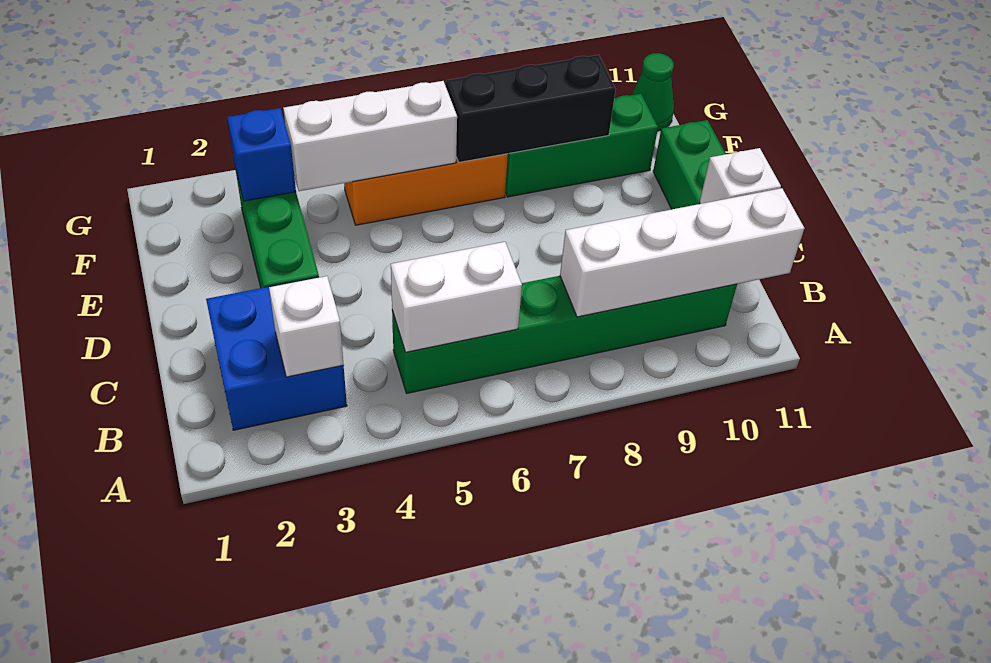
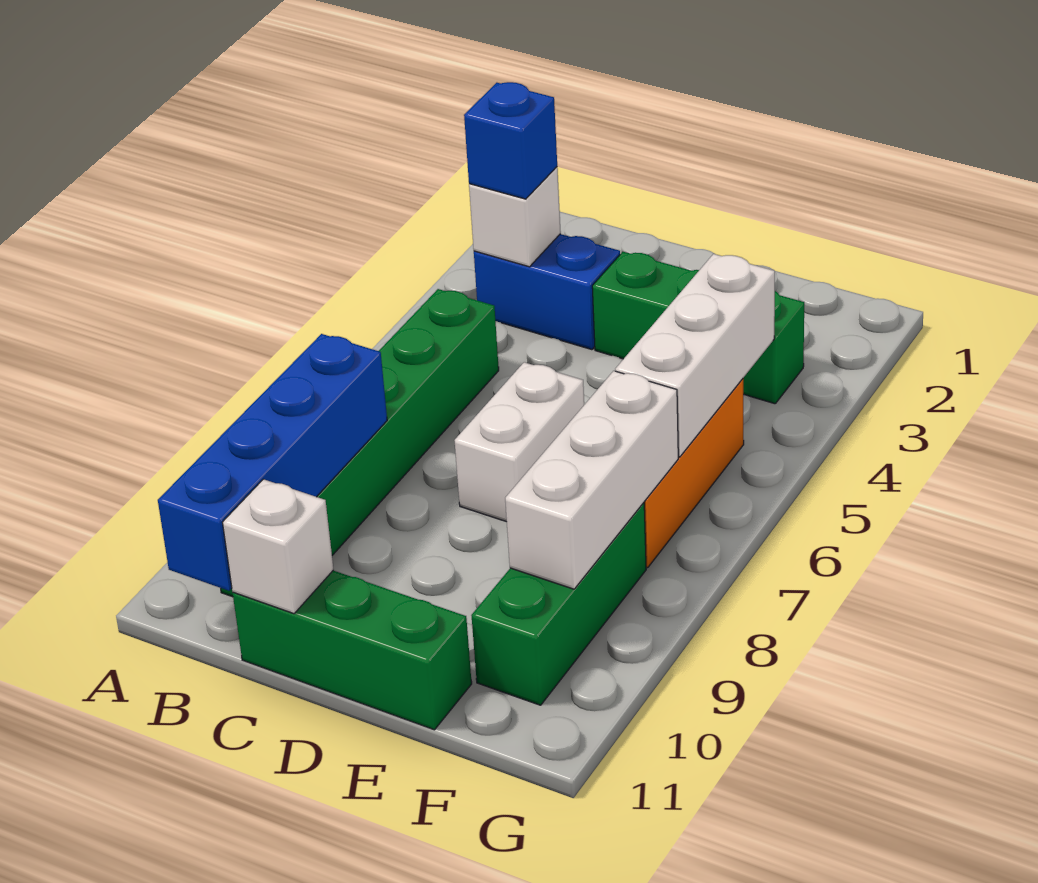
blue brick B2:C3 level 1 -> blue brick B3:C3 level 1
white brick B5:B6 level 2 -> white brick D6:D7 level 1
white brick B8:B11 level 2 -> blue brick B8:B11 level 2
blue brick F3 level 2 -> blue brick B3 level 3
black brick F7:F9 level 2 -> white brick F7:F9 level 2
green cone G11 level 1 -> none

